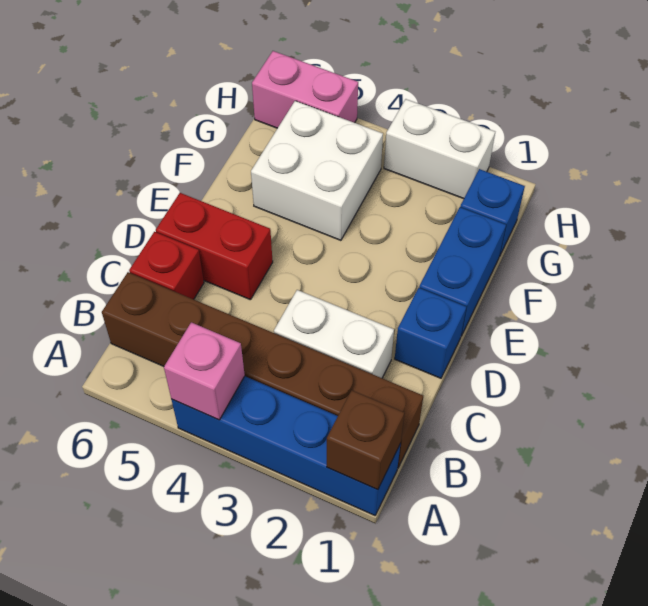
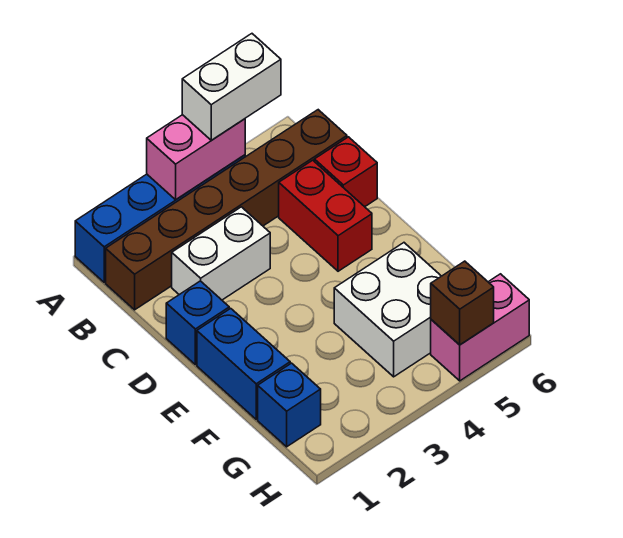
brown brick A1 level 2 -> brown brick H5 level 2
pink brick A4 level 2 -> pink brick A3:A4 level 2
red brick D5:D6 level 1 -> red brick C5:D5 level 1
white brick H2:H3 level 1 -> white brick A4:A5 level 3

